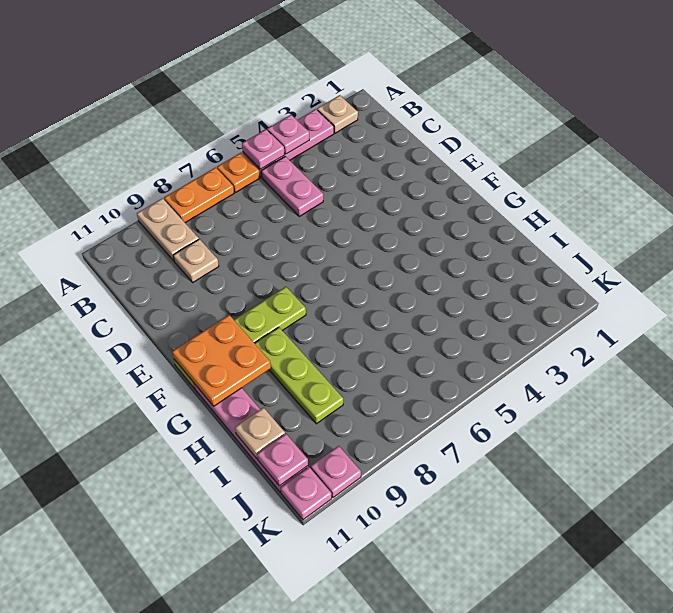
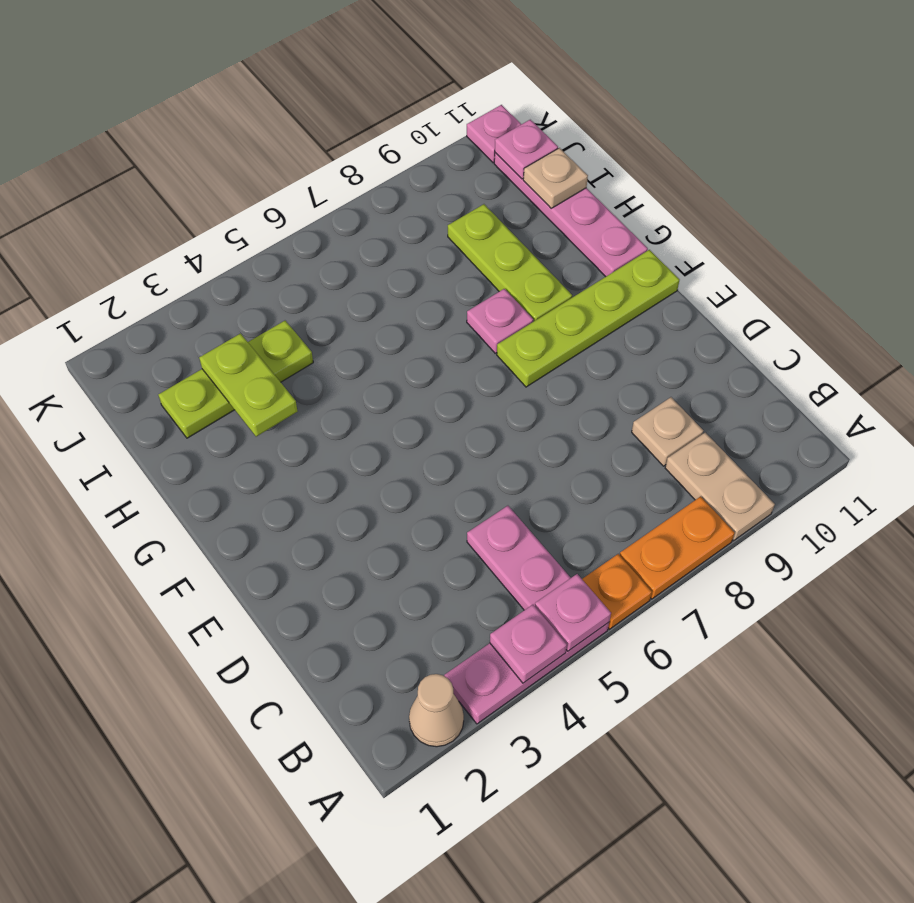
tan plate A2 level 1 -> tan cone A2 level 1
orange plate F10:G11 level 2 -> none
none -> lime plate H3:I3 level 2
none -> lime plate I2:I4 level 1
pink plate K10 level 1 -> pink plate G8 level 1

